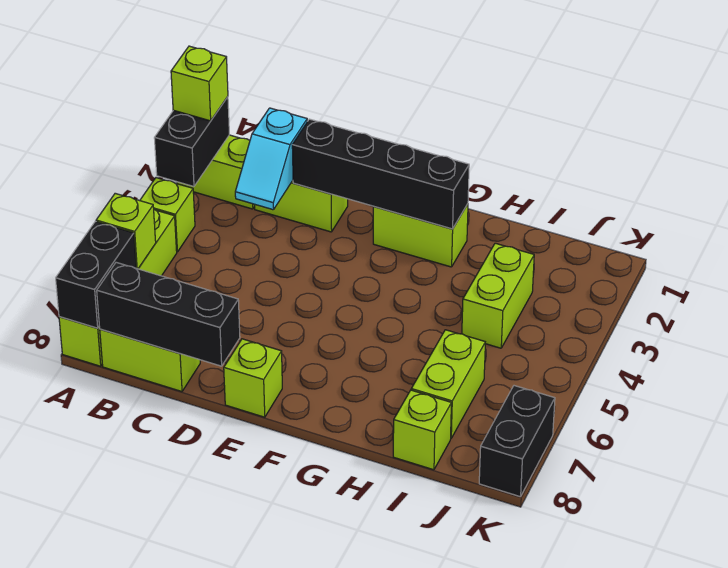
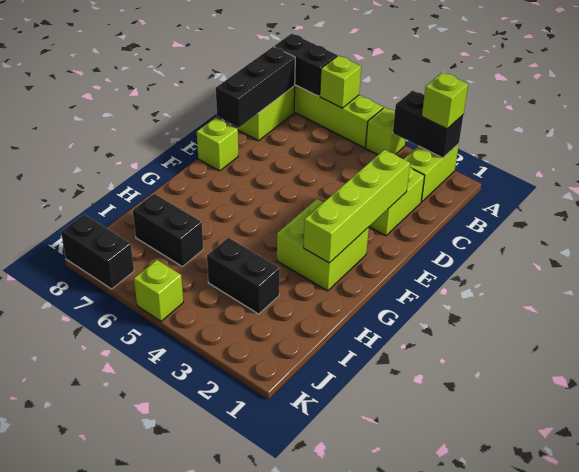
cyan slope C2:C3 level 2 top 2 -> none
black brick D2:G2 level 2 -> lime brick D2:G2 level 2
lime brick F2:G2 level 1 -> lime brick F2:G3 level 1
lime brick I3:I4 level 1 -> black brick I3:I4 level 1
lime brick I6:I7 level 1 -> black brick I6:I7 level 1
lime brick I8 level 1 -> lime brick K5 level 1

